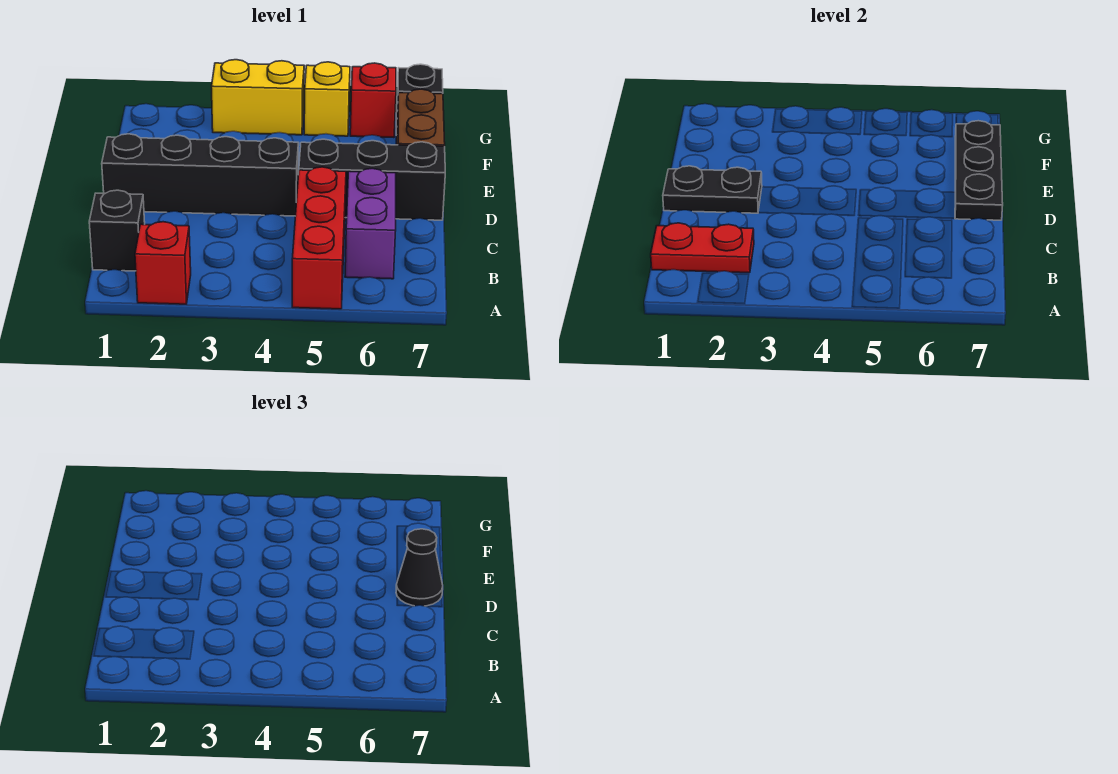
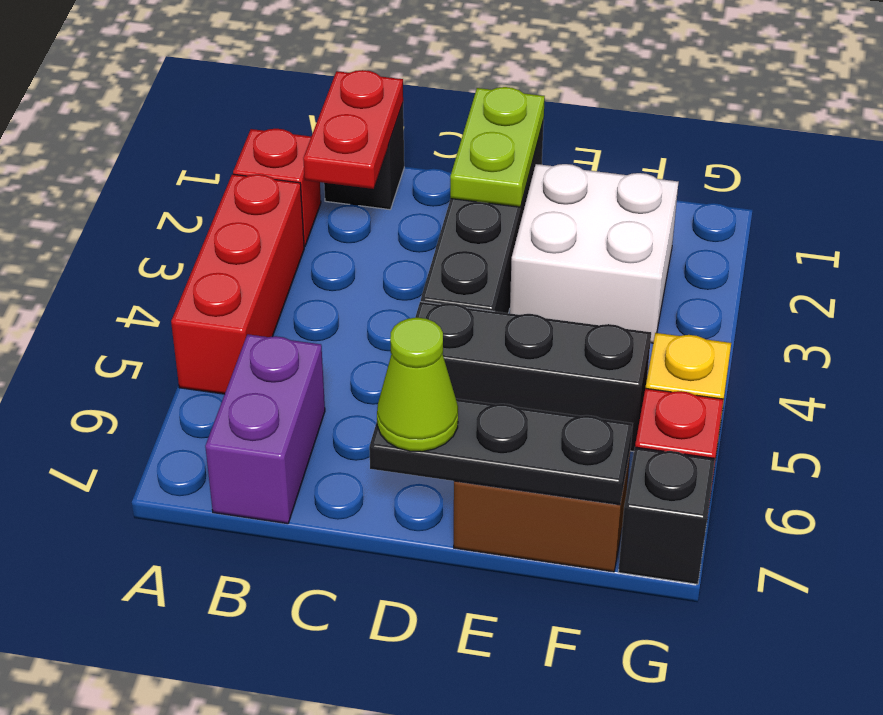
red brick A5:C5 level 1 -> red brick A3:A5 level 1
purple brick B6:C6 level 1 -> purple brick B6:B7 level 1
black plate D1:D2 level 2 -> lime plate D1:D2 level 2
black brick D5:D7 level 1 -> black brick D5:F5 level 1
black cone D7 level 3 -> lime cone D7 level 3
none -> white brick E2:F3 level 1
yellow brick G3:G4 level 1 -> none

